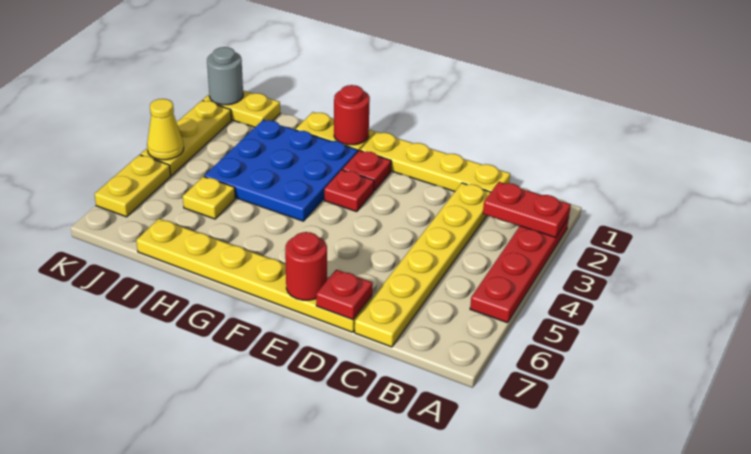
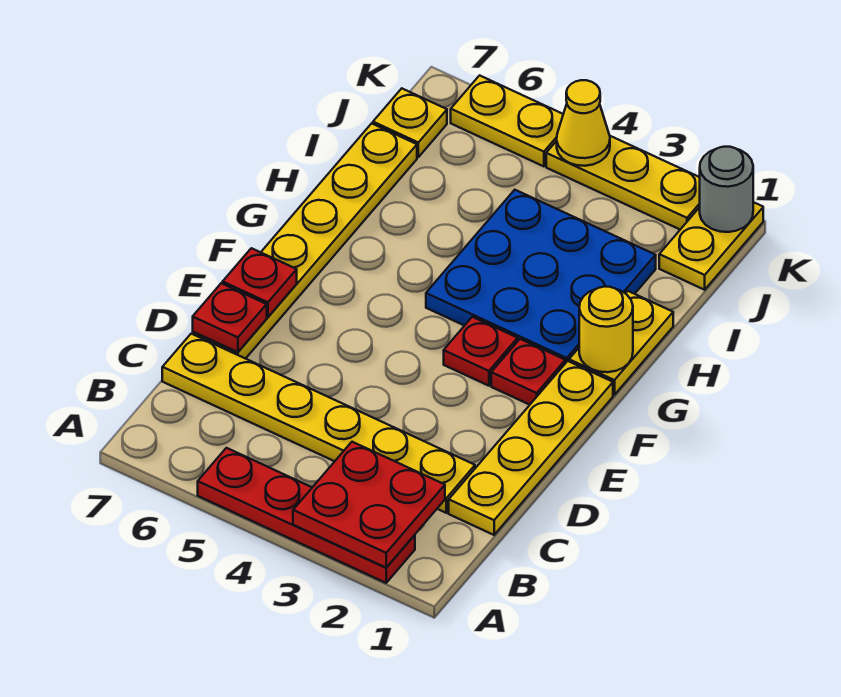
red plate A2:B2 level 2 -> red plate A2:B3 level 2
red round brick E7 level 2 -> red plate E7 level 2
red round brick G1 level 2 -> yellow round brick G1 level 2
yellow plate I5 level 1 -> yellow plate J7 level 1

